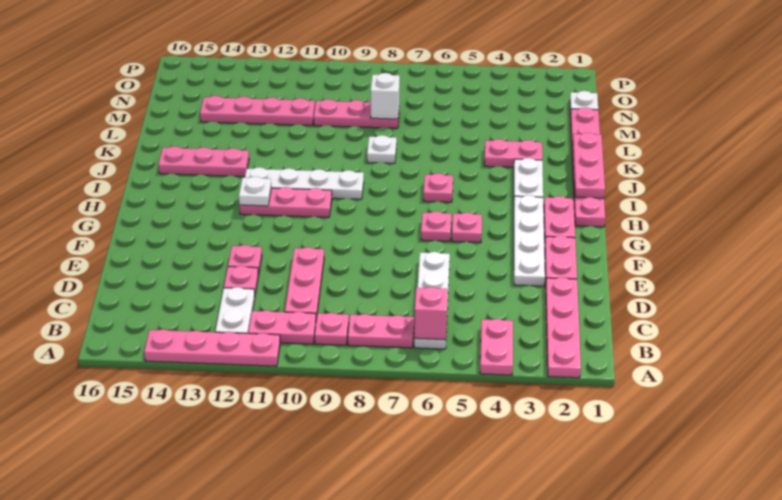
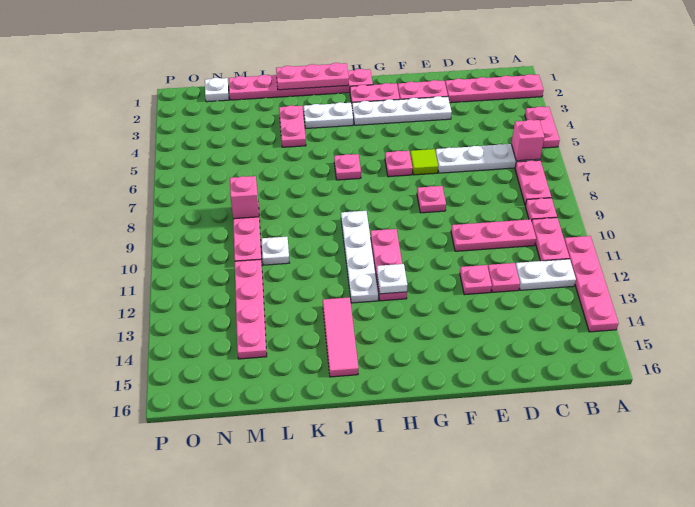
pink plate A4:B4 level 1 -> pink plate A4:A5 level 1
none -> lime tile F6 level 1
pink plate G5 level 1 -> pink plate F8 level 1
pink plate J13:J15 level 1 -> pink tile J13:J15 level 1
white plate K8 level 1 -> white plate L10 level 1
white brick M8 level 2 -> pink brick M8 level 2

